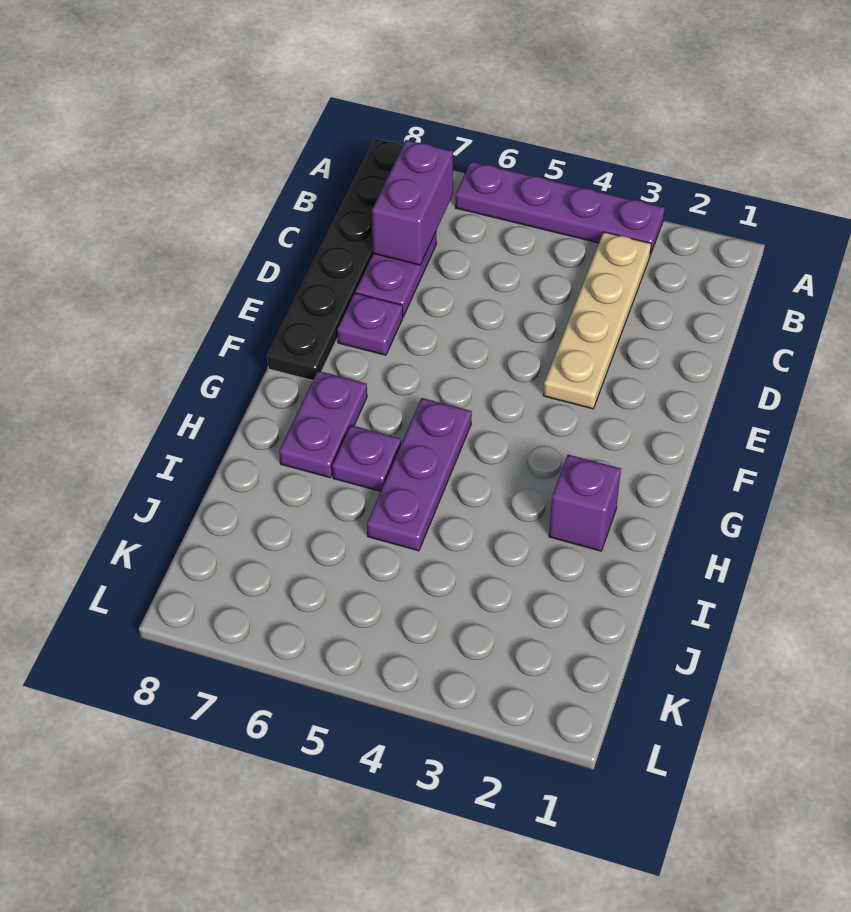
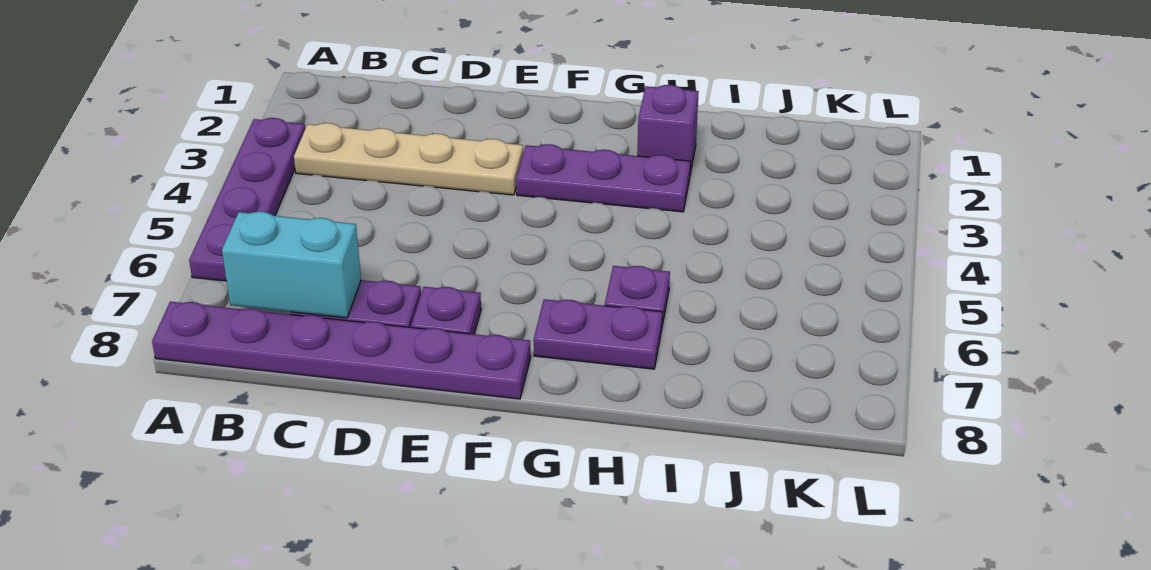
black plate A8:F8 level 1 -> purple plate A8:F8 level 1
purple brick B7:C7 level 2 -> cyan brick B7:C7 level 2
purple plate G5:I5 level 1 -> purple plate F3:H3 level 1

